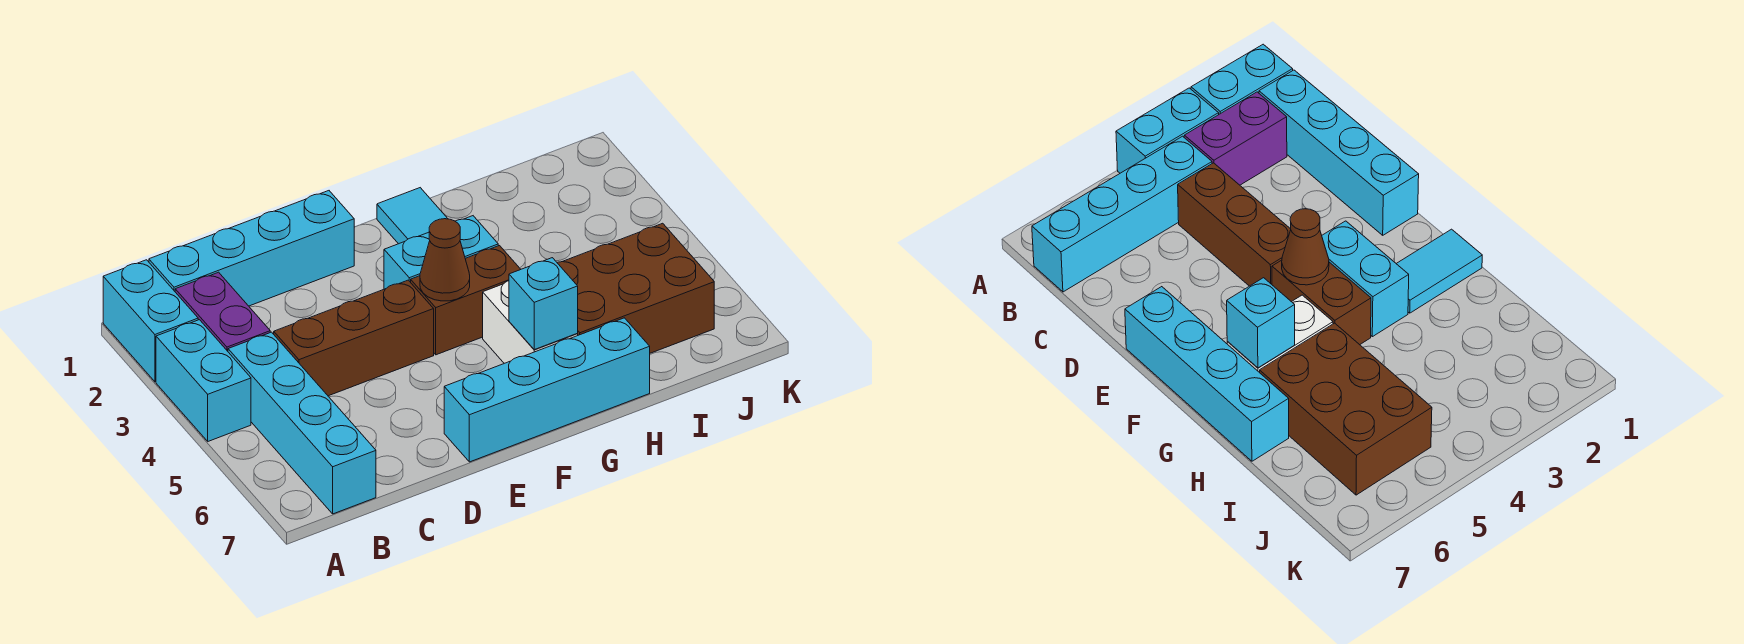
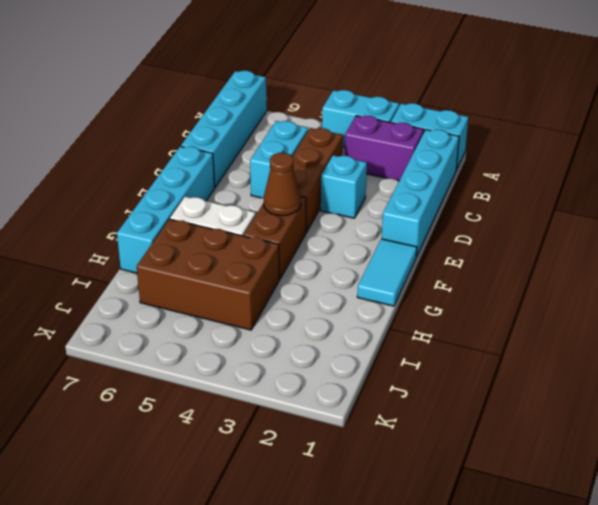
cyan brick B4:B7 level 1 -> cyan brick A7:D7 level 1
cyan brick F3:G3 level 1 -> cyan brick C5:D5 level 1
cyan tile G1:G2 level 1 -> cyan tile F1:G1 level 1
cyan brick G6 level 2 -> cyan brick D3 level 1
brown brick H5:J6 level 1 -> brown brick H4:I6 level 1

